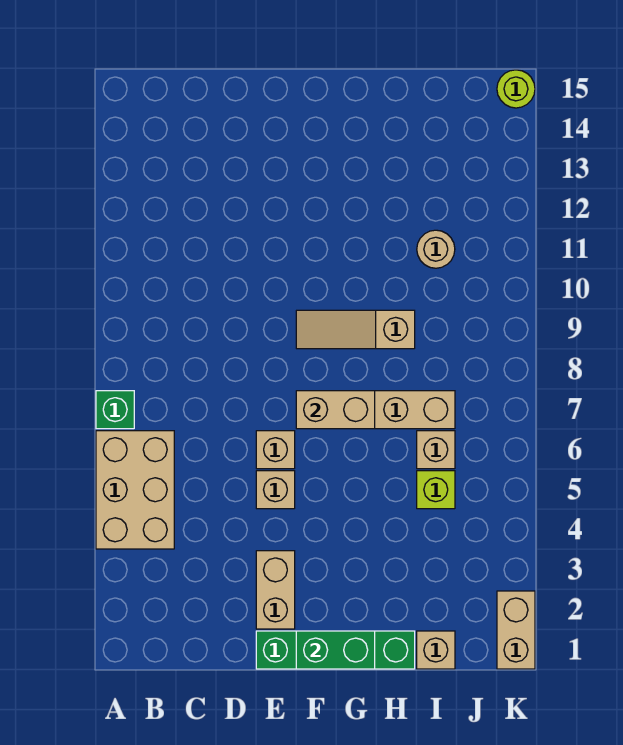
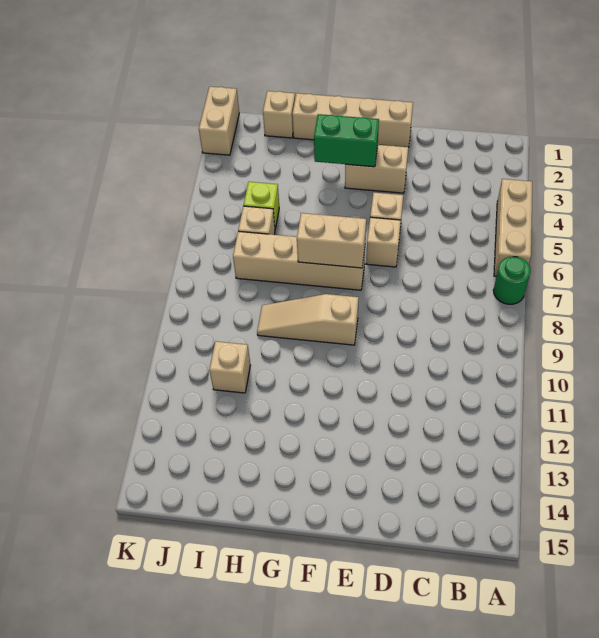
tan brick A4:B6 level 1 -> tan brick A4:A6 level 1
green brick A7 level 1 -> green round brick A7 level 1
green brick E1:H1 level 1 -> tan brick E1:H1 level 1
tan brick E2:E3 level 1 -> tan brick E3:F3 level 1
green brick F1:G1 level 2 -> green brick F3:G3 level 2
tan slope F9:H9 level 1 top H -> tan slope F9:H9 level 1 top F
tan round brick I11 level 1 -> tan brick I11 level 1
lime round brick K15 level 1 -> none

